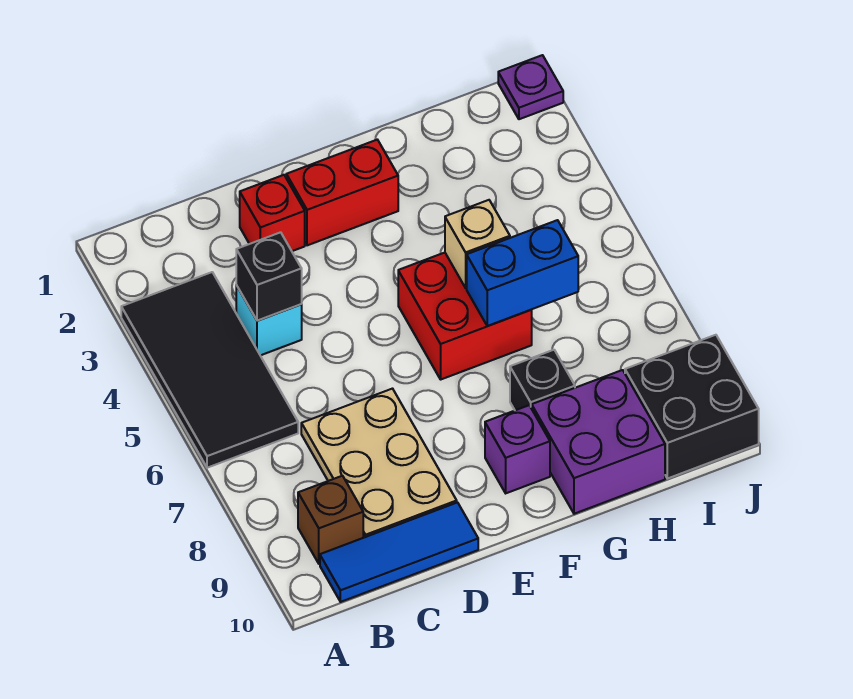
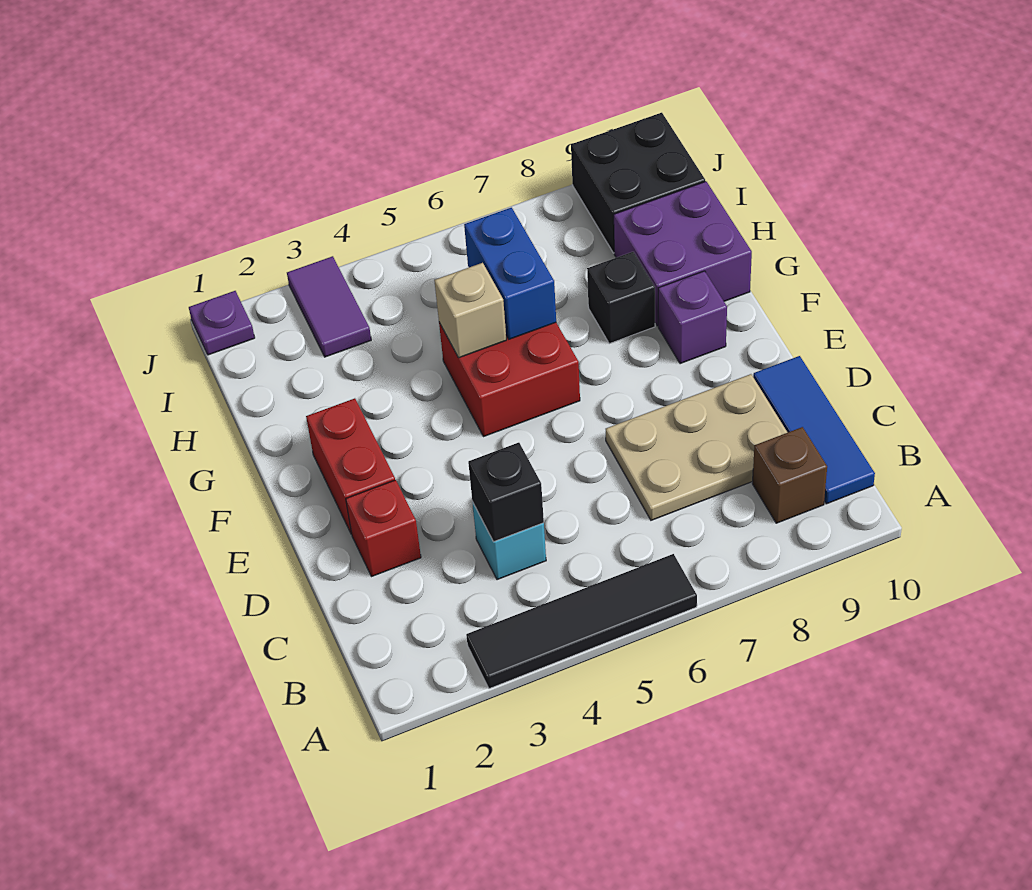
black tile A3:B6 level 1 -> black tile A3:A6 level 1
none -> purple tile I3:J3 level 1

